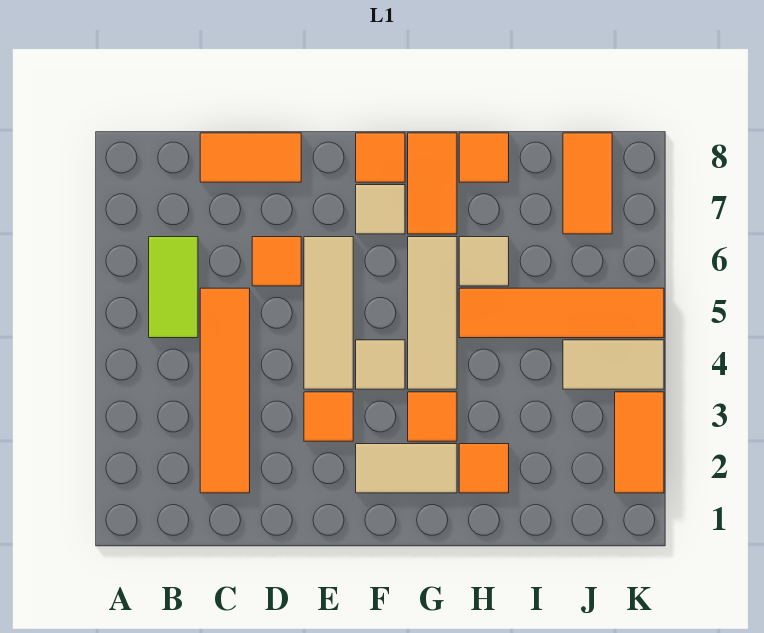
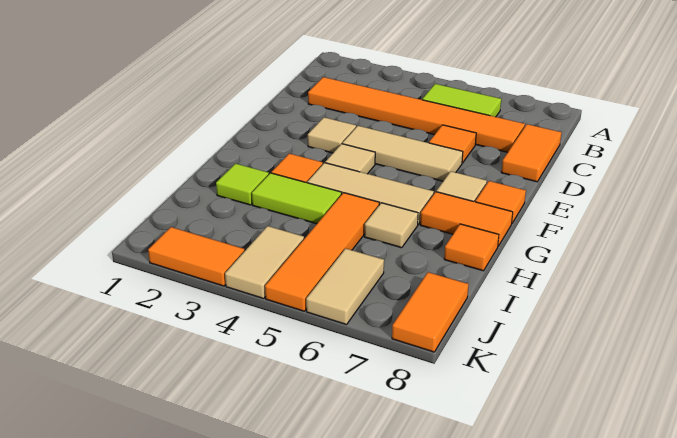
orange tile C2:C5 level 1 -> orange tile C2:C7 level 1
orange tile E3 level 1 -> tan tile E3 level 1
tan tile F2:G2 level 1 -> tan tile J6:K6 level 1
orange tile H2 level 1 -> lime tile H2 level 1
none -> lime tile H3:H4 level 1
orange tile J7:J8 level 1 -> orange tile J8:K8 level 1

